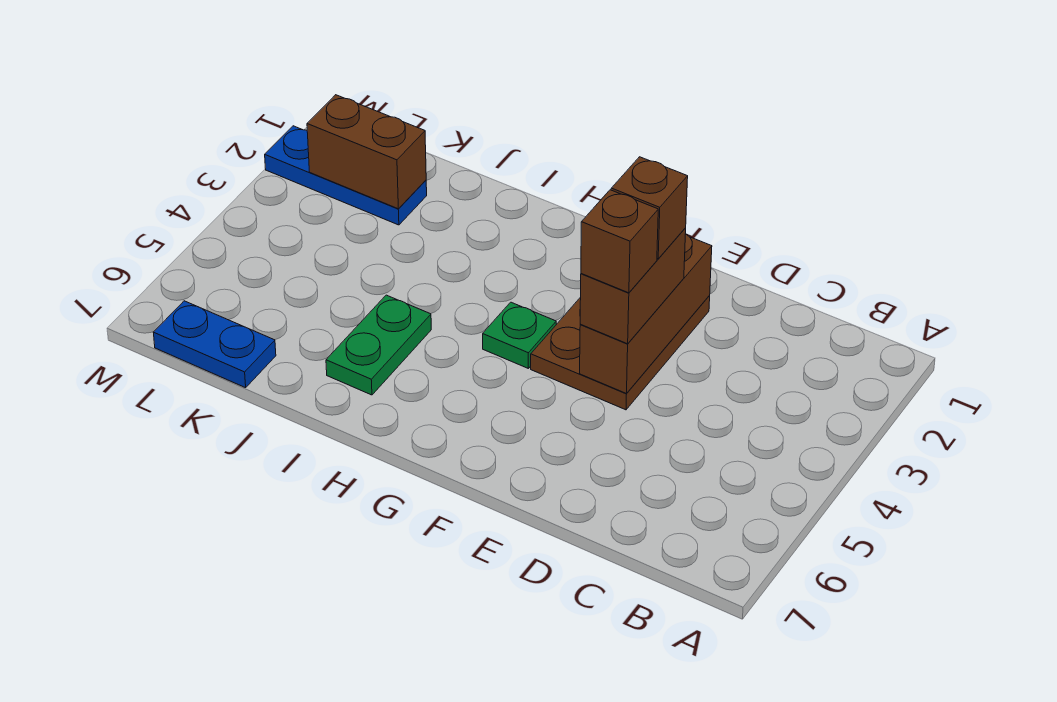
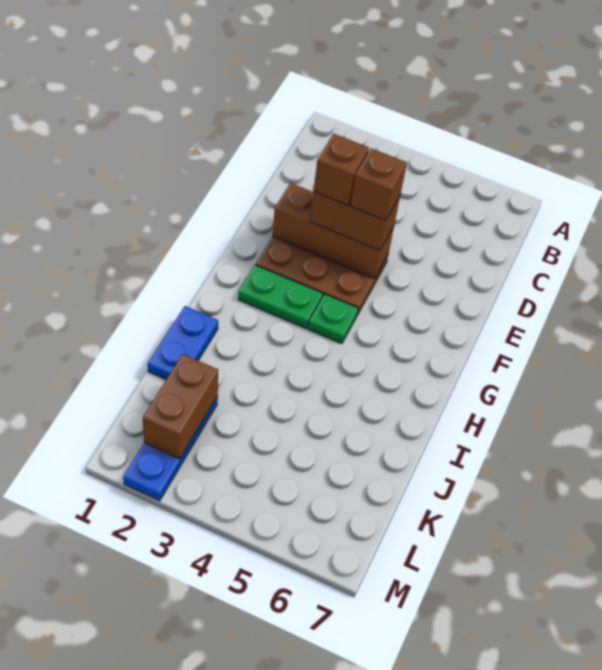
green plate I5:I6 level 1 -> green plate G2:G3 level 1
blue plate K7:L7 level 1 -> blue plate I1:J1 level 1

